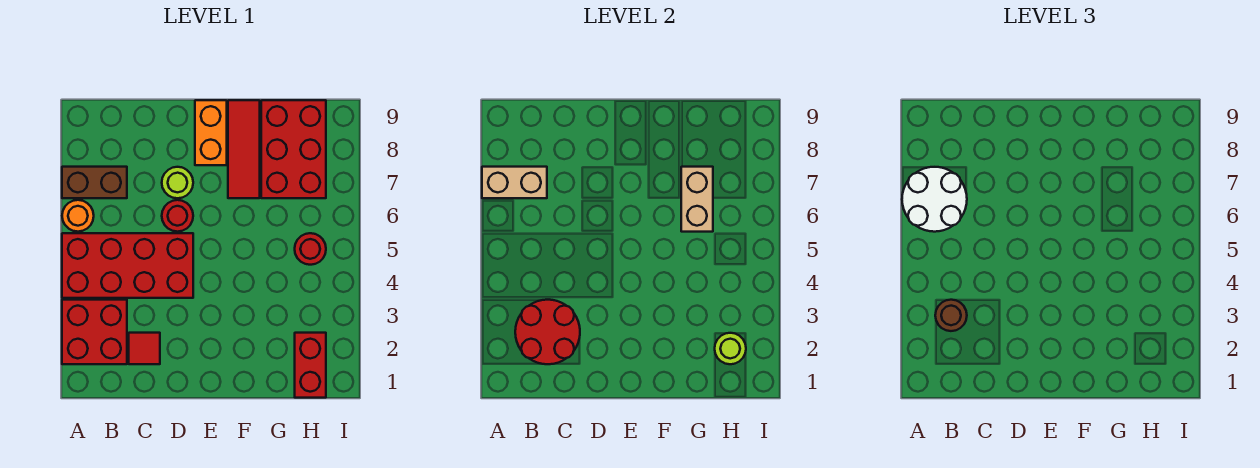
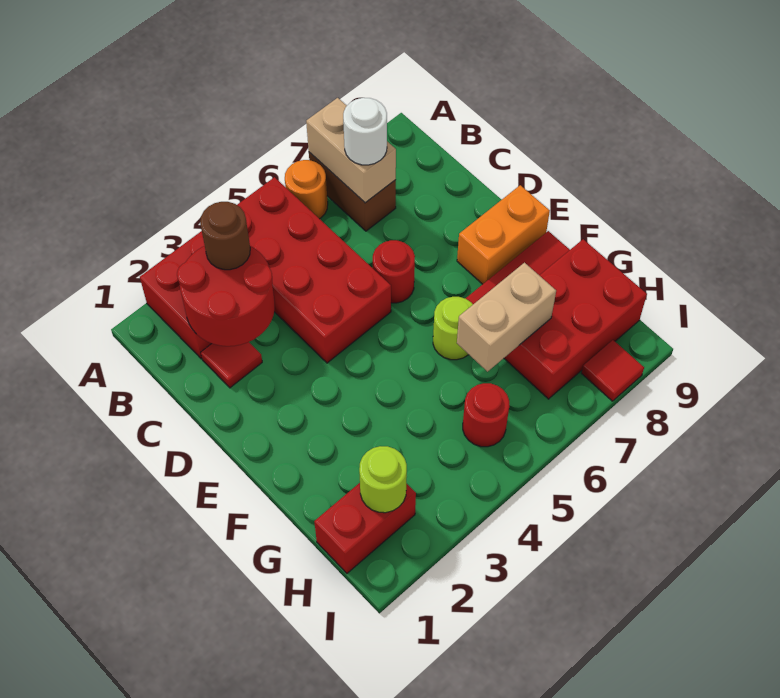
white round brick A6:B7 level 3 -> white round brick B7 level 3
lime round brick D7 level 1 -> lime round brick F6 level 1
none -> red tile I8 level 1

